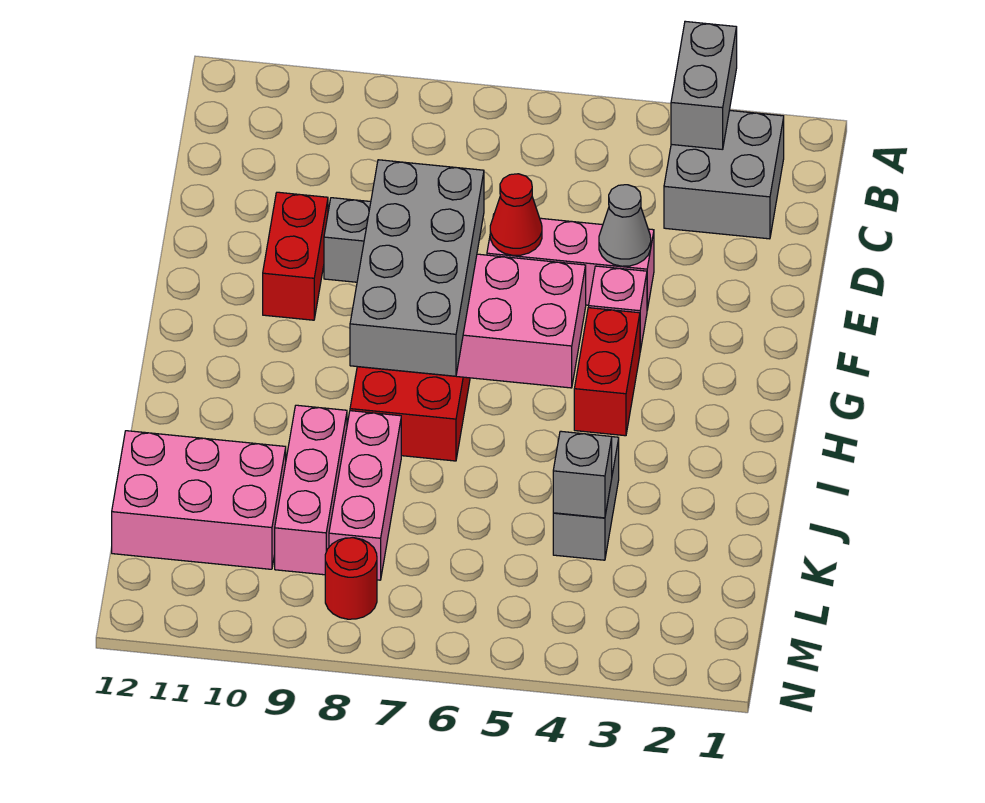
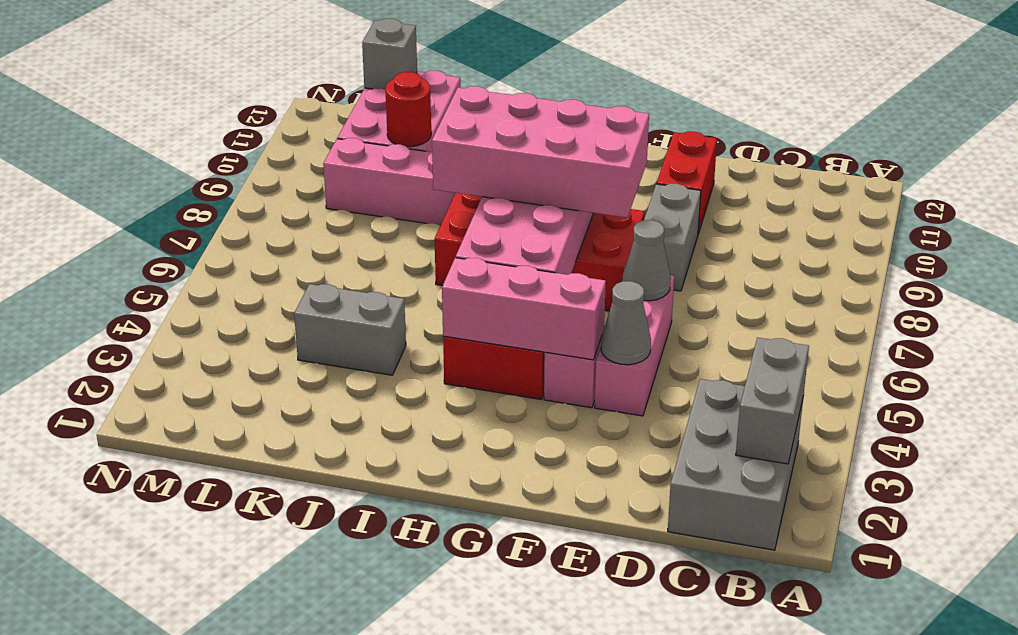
grey brick A3:B3 level 2 -> grey brick B2:B3 level 2
grey brick B2:C3 level 1 -> grey brick B1:C3 level 1
red cone E6 level 2 -> grey cone E6 level 2
red brick E10:F10 level 1 -> red brick E10:E11 level 1
grey brick F7:I8 level 3 -> pink brick F7:I8 level 3
pink brick J8:L8 level 1 -> pink brick F4:H4 level 2
grey brick K4 level 2 -> grey brick L12 level 2
red round brick M8 level 1 -> red round brick K10 level 2

